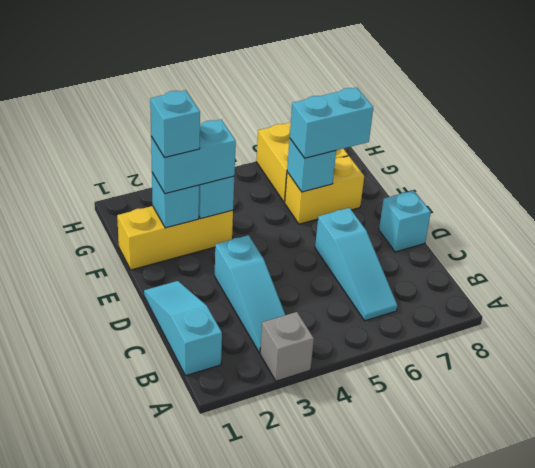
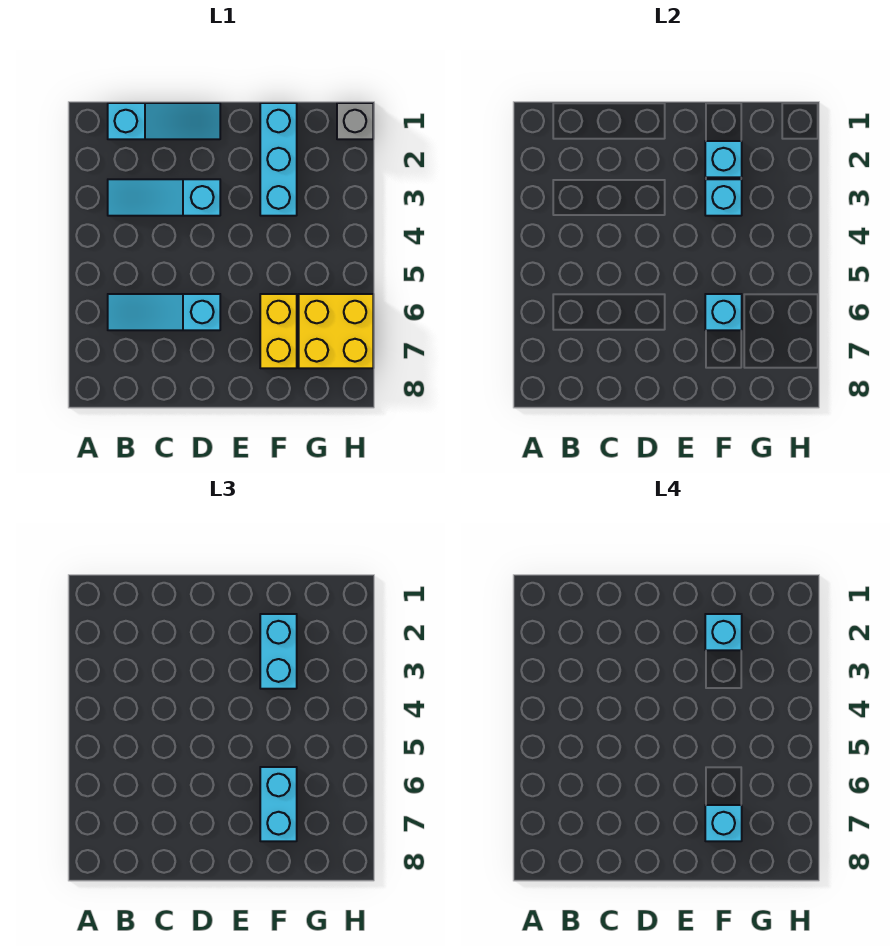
grey brick A3 level 1 -> grey brick H1 level 1
cyan brick D8 level 1 -> cyan brick F7 level 4
yellow brick F1:F3 level 1 -> cyan brick F1:F3 level 1

